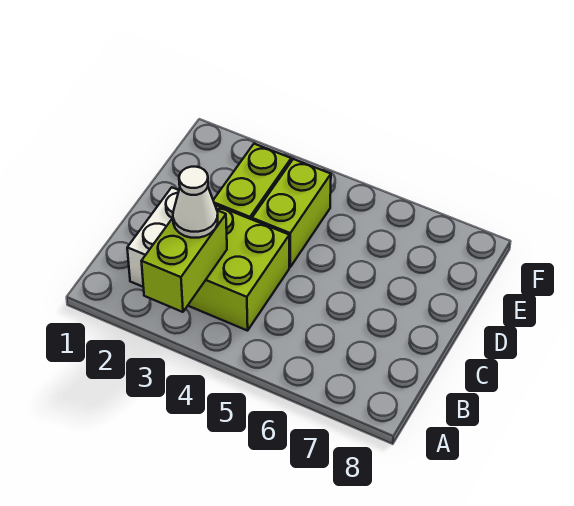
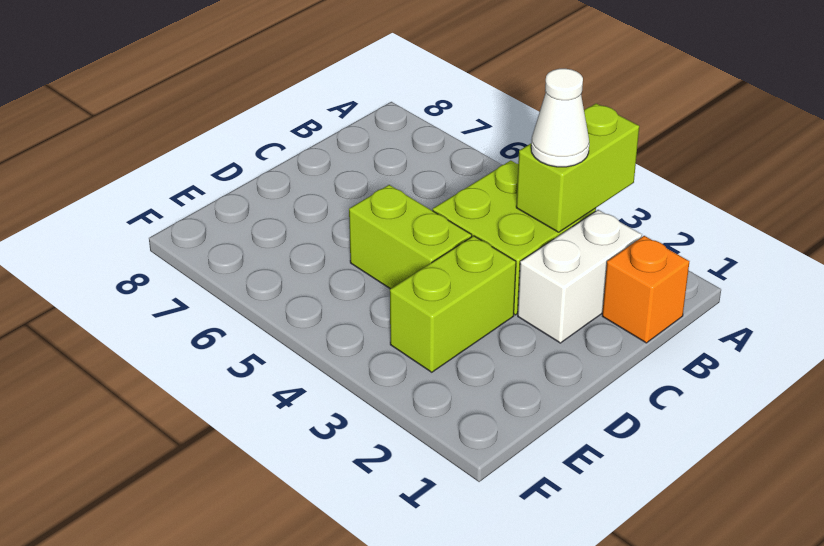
none -> orange brick B1 level 1
lime brick D4:E4 level 1 -> lime brick D4:D5 level 1

